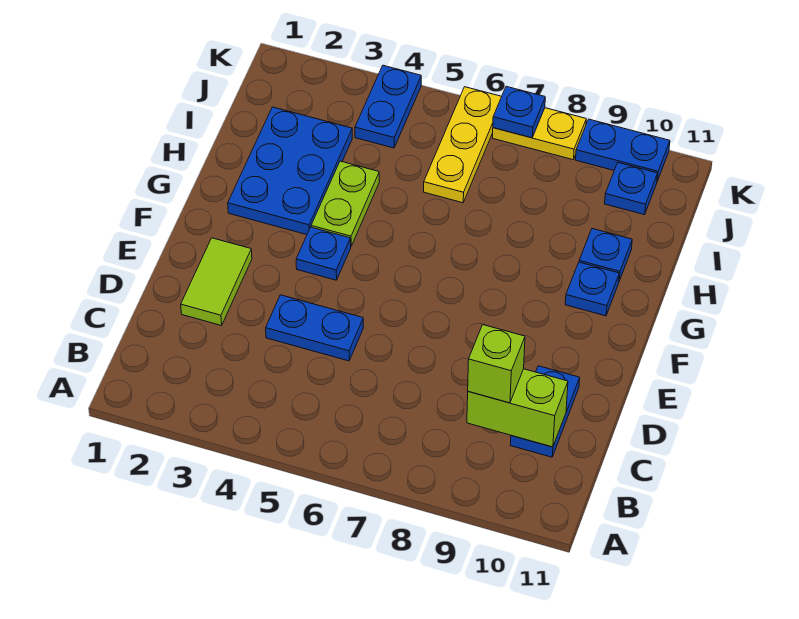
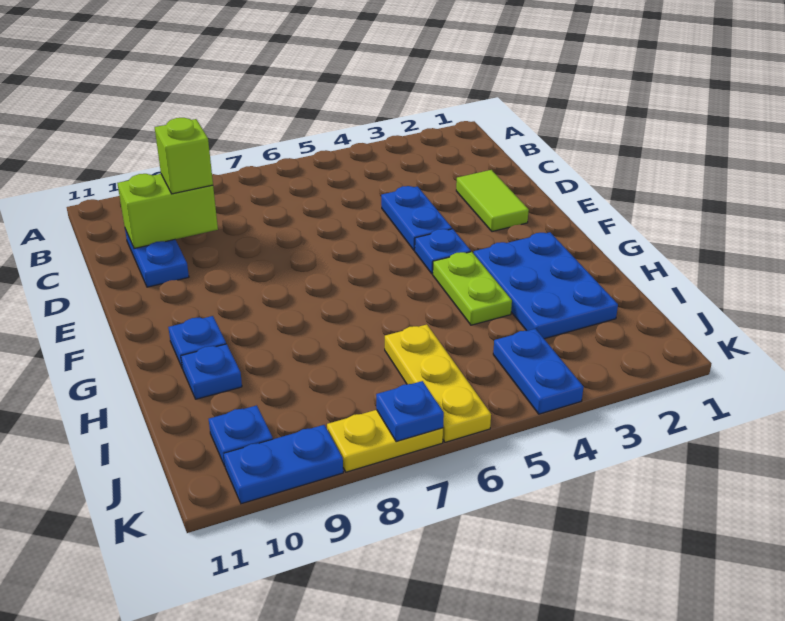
blue plate D4:D5 level 1 -> blue plate D4:E4 level 1

